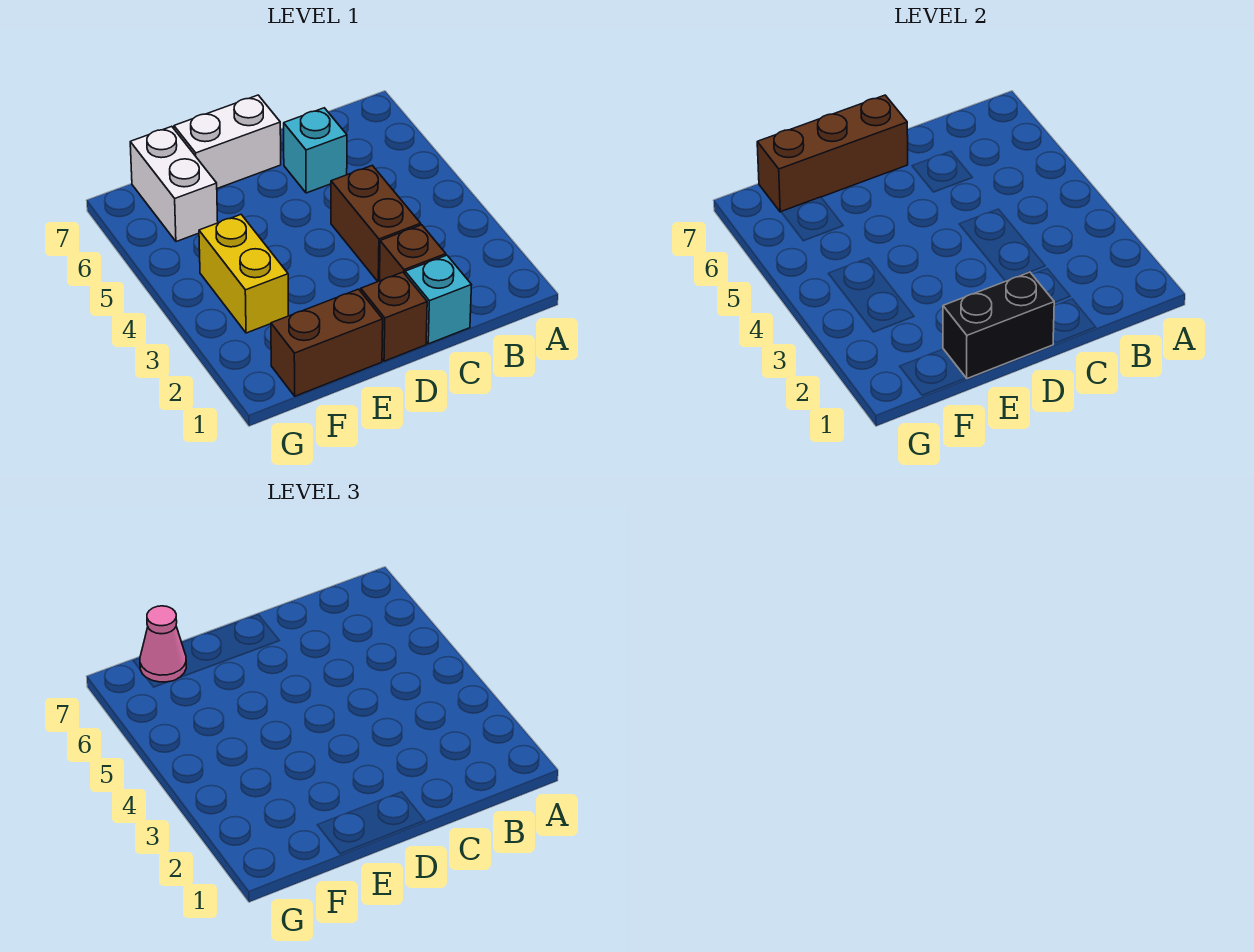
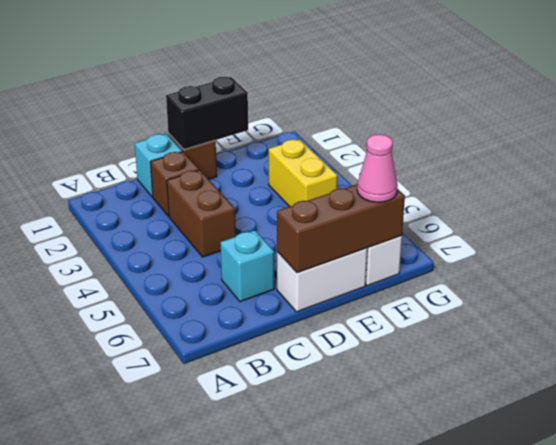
brown brick E1:F1 level 1 -> none

